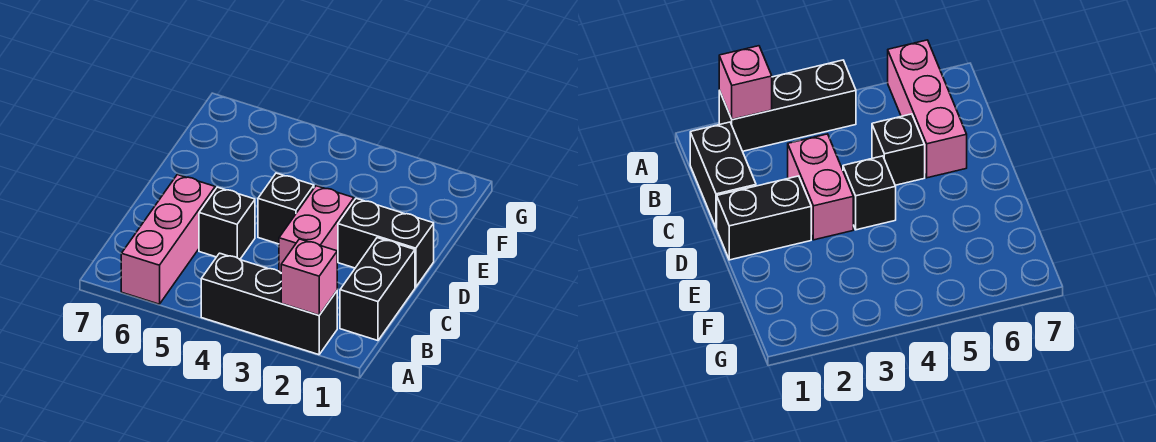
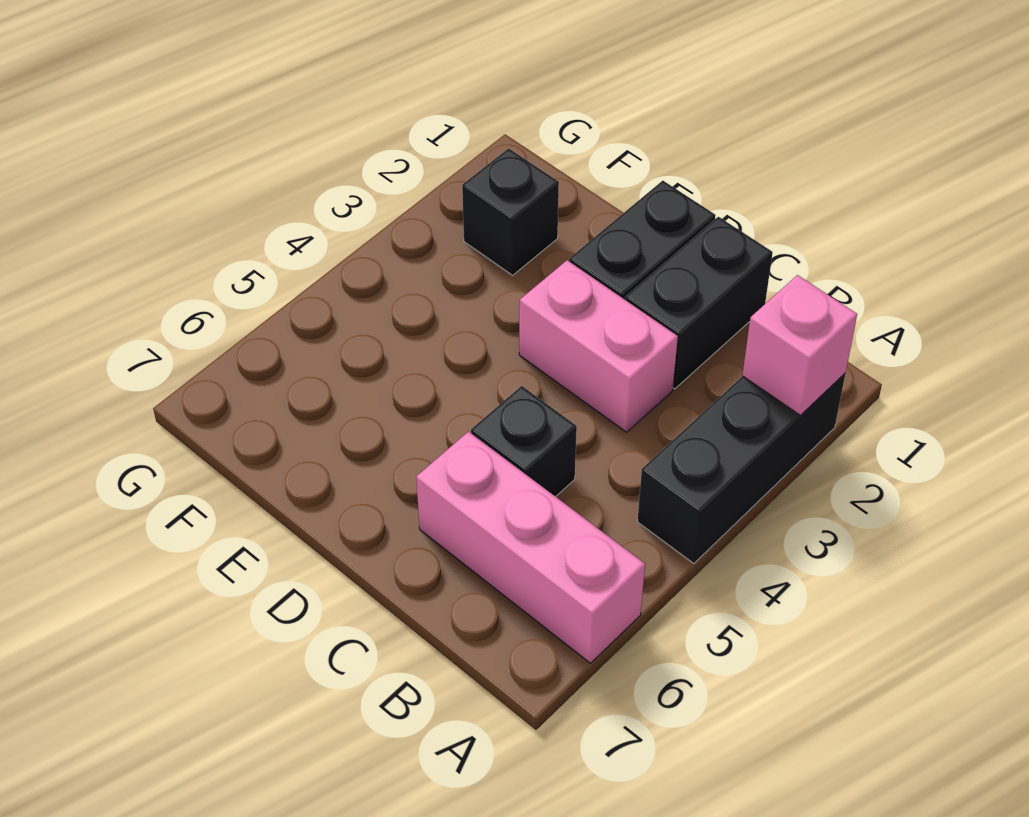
black brick B1:C1 level 1 -> black brick C1:C2 level 1
black brick D4 level 1 -> black brick F2 level 1

